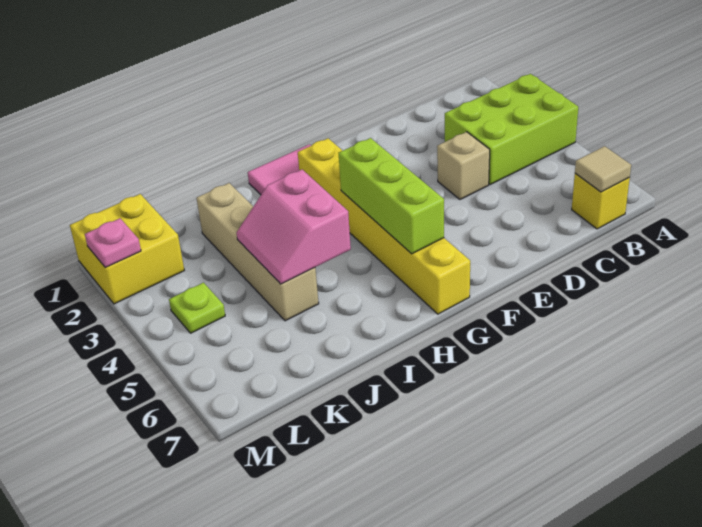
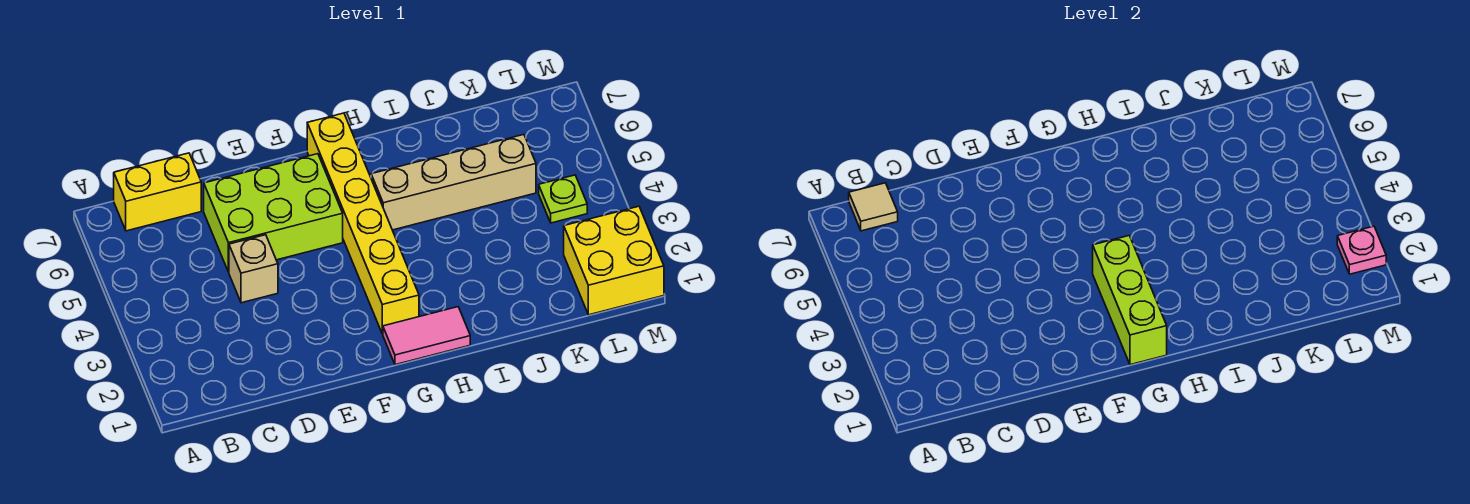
lime brick A3:C4 level 1 -> lime brick D5:F6 level 1
yellow brick B7 level 1 -> yellow brick B7:C7 level 1
lime brick G4:G6 level 2 -> lime brick G1:G3 level 2
pink slope I4:J5 level 2 top I -> none
tan brick J2:J5 level 1 -> tan brick H5:K5 level 1

